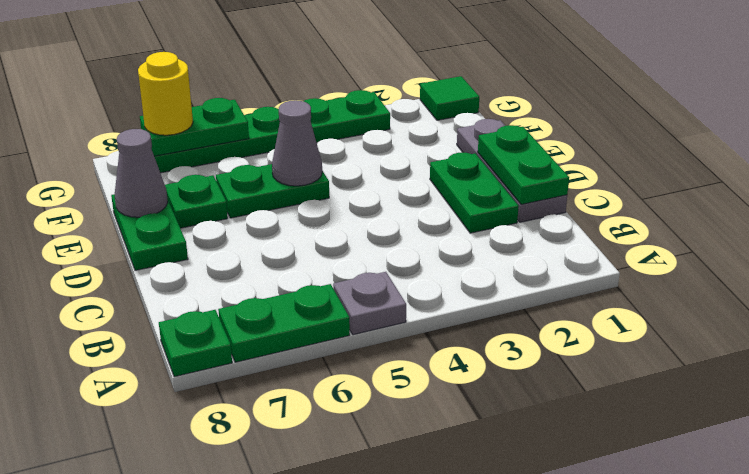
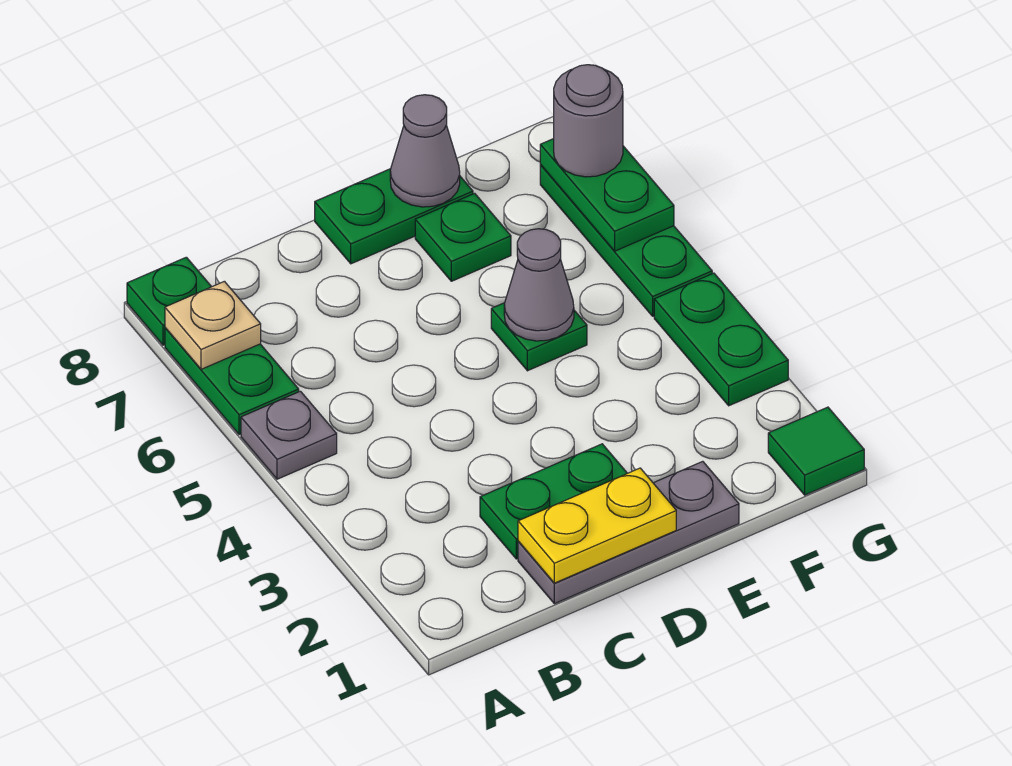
none -> tan plate A7 level 2
green plate C1:D1 level 2 -> yellow plate C1:D1 level 2
green plate E5:E6 level 1 -> green plate E5 level 1
yellow round brick G7 level 3 -> grey round brick G7 level 3

